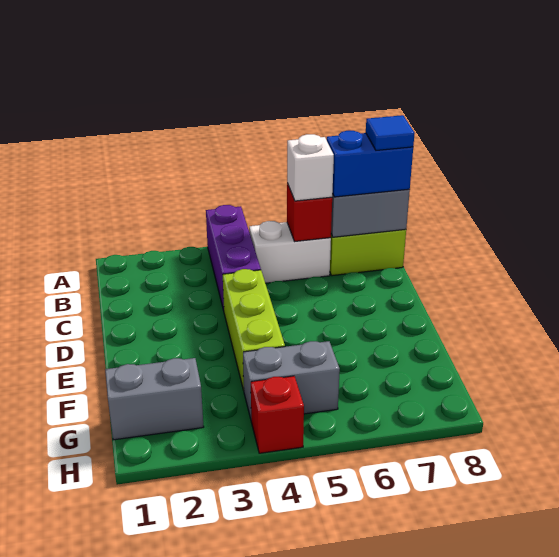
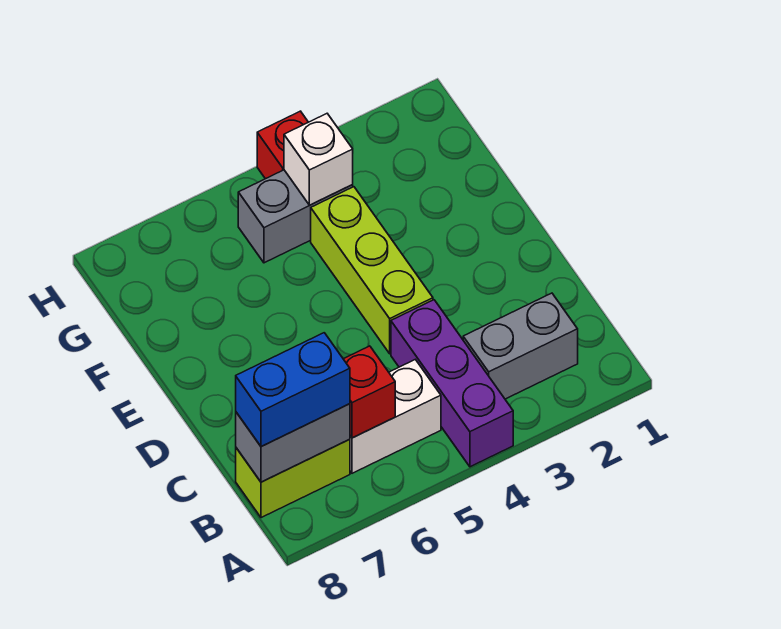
white brick B6 level 3 -> white brick G4 level 2
blue tile B8 level 4 -> none
grey brick G1:G2 level 1 -> grey brick B2:B3 level 1

